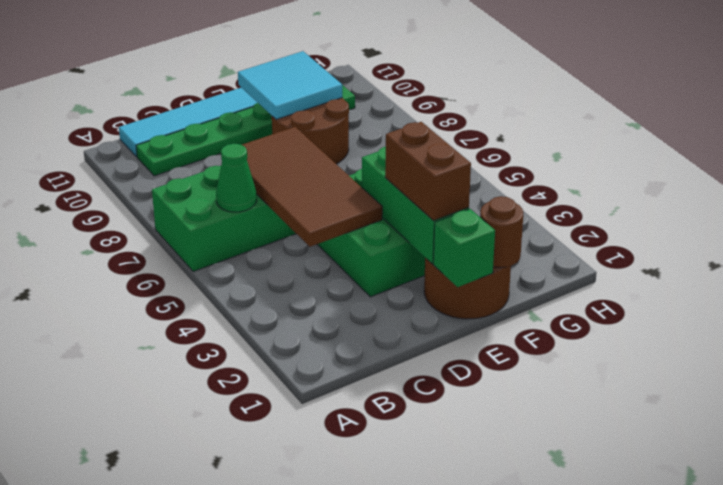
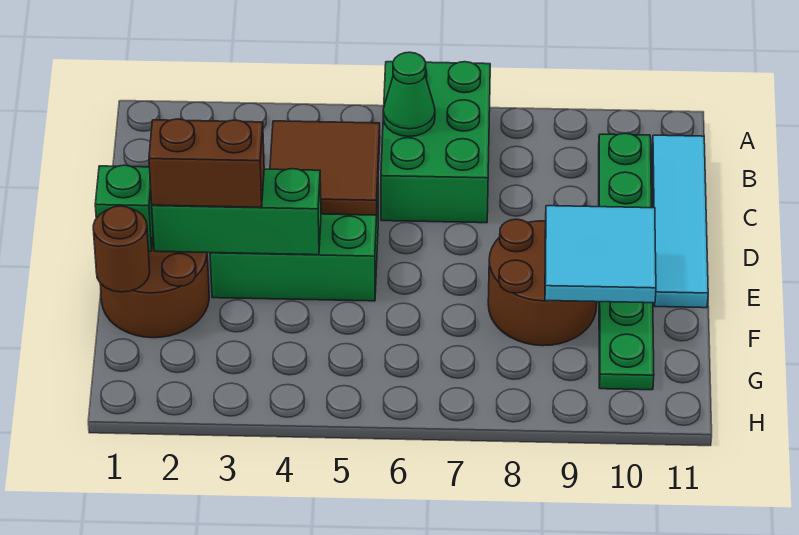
brown tile C4:D7 level 2 -> brown tile C4:D5 level 2

